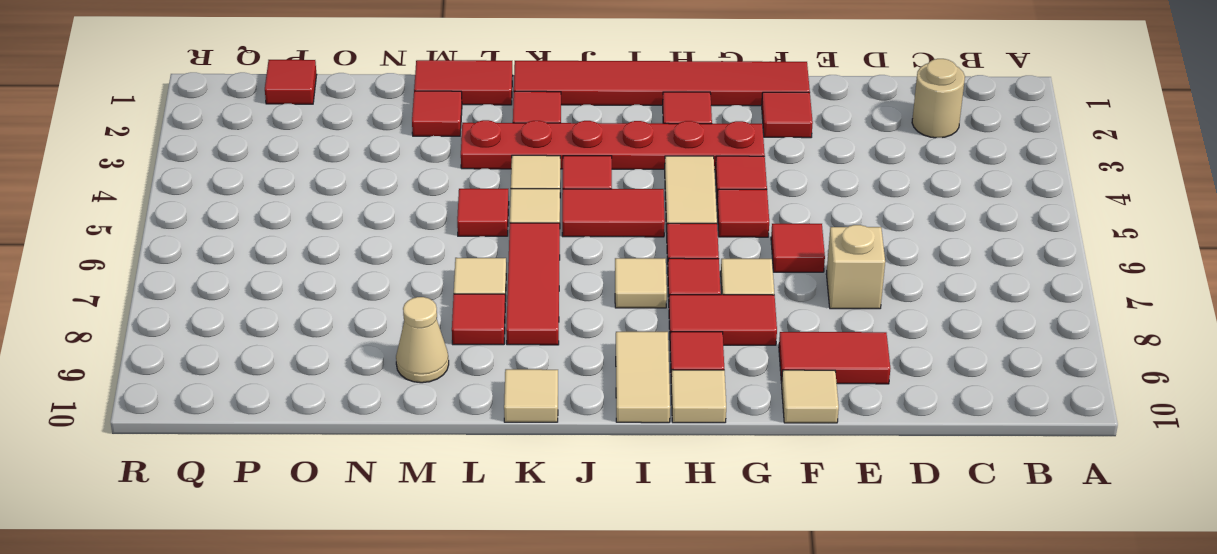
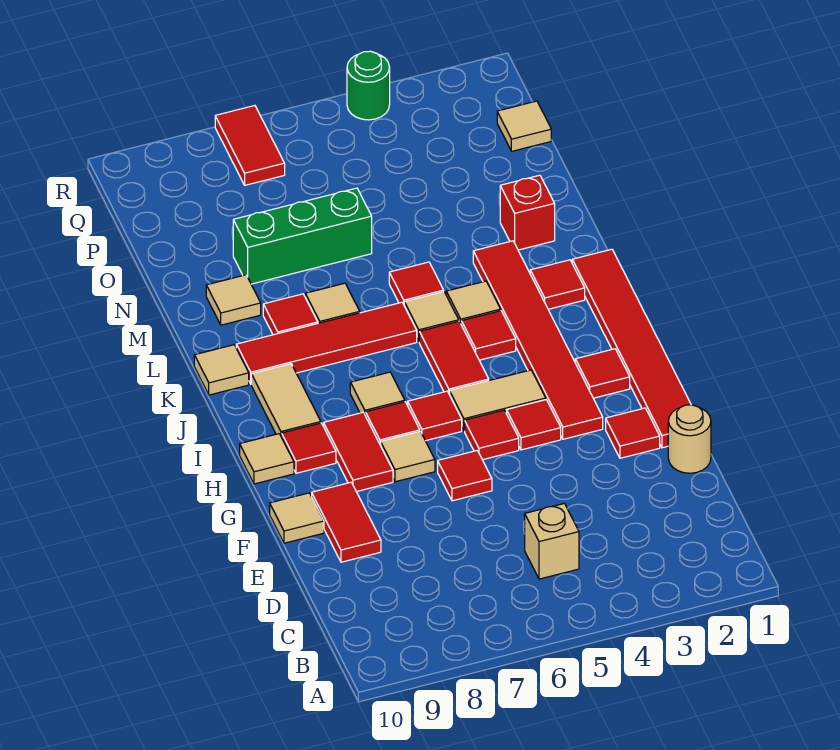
tan round brick C2 level 1 -> tan round brick E1 level 1
tan brick E7 level 1 -> tan brick C5 level 1
red plate G3:L3 level 1 -> red tile G3:L3 level 1
tan tile I9:I10 level 1 -> tan tile I9:J9 level 1
red tile K6:K8 level 1 -> red tile K6:K9 level 1
red tile L1:M1 level 1 -> red tile Q7:R7 level 1
red tile M2 level 1 -> red brick M2 level 1
tan cone M9 level 1 -> tan tile M9 level 1
none -> green brick N6:N8 level 1
red tile P1 level 1 -> tan tile P1 level 1
none -> green round brick R4 level 1

